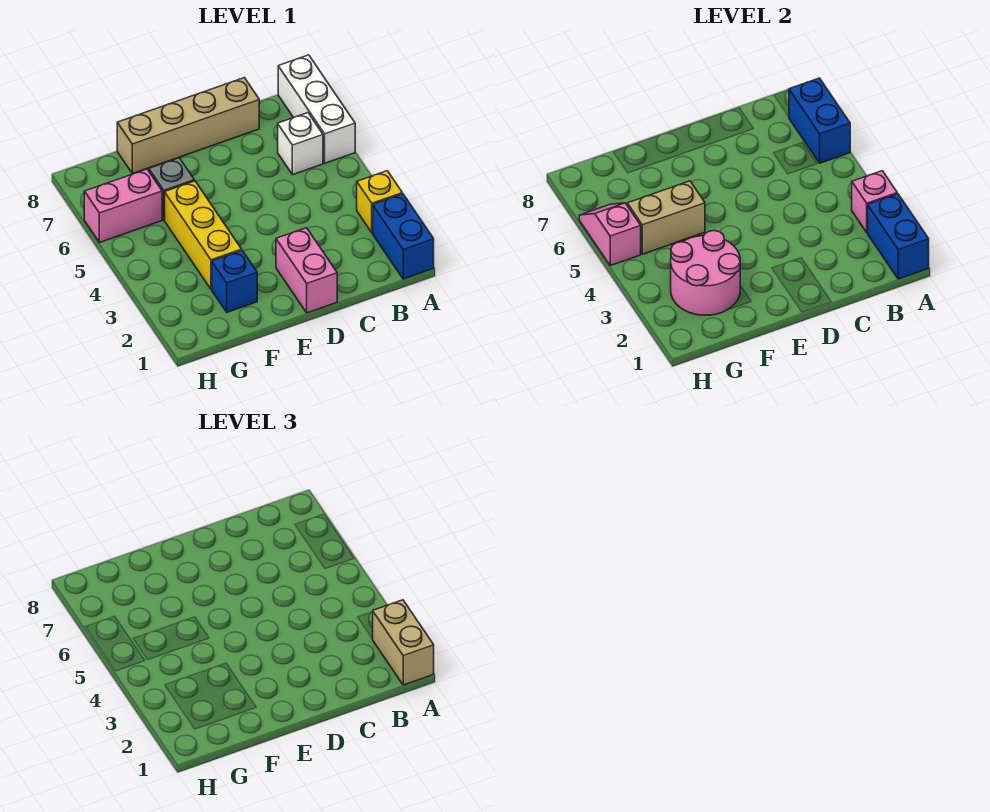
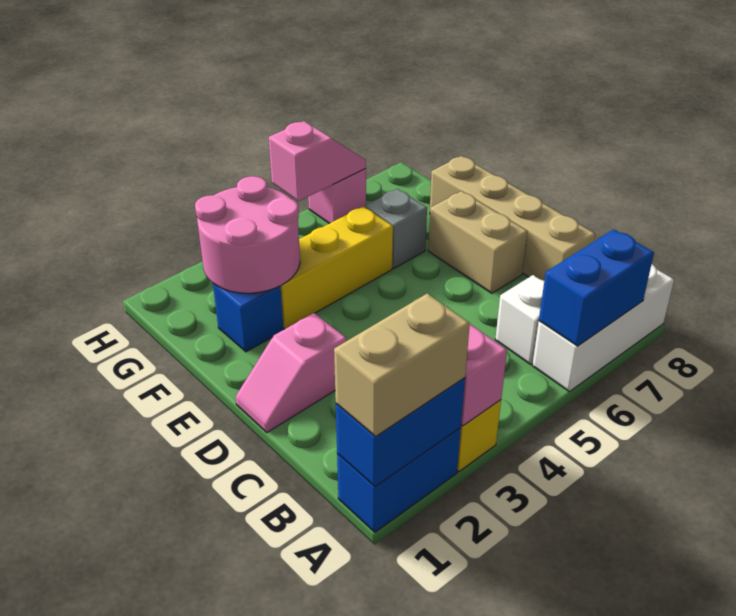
pink brick D1:D2 level 1 -> pink slope D1:D2 level 1 top 2
tan brick F5:G5 level 2 -> tan brick D7:E7 level 1
pink brick G6:H6 level 1 -> pink brick H6 level 1

